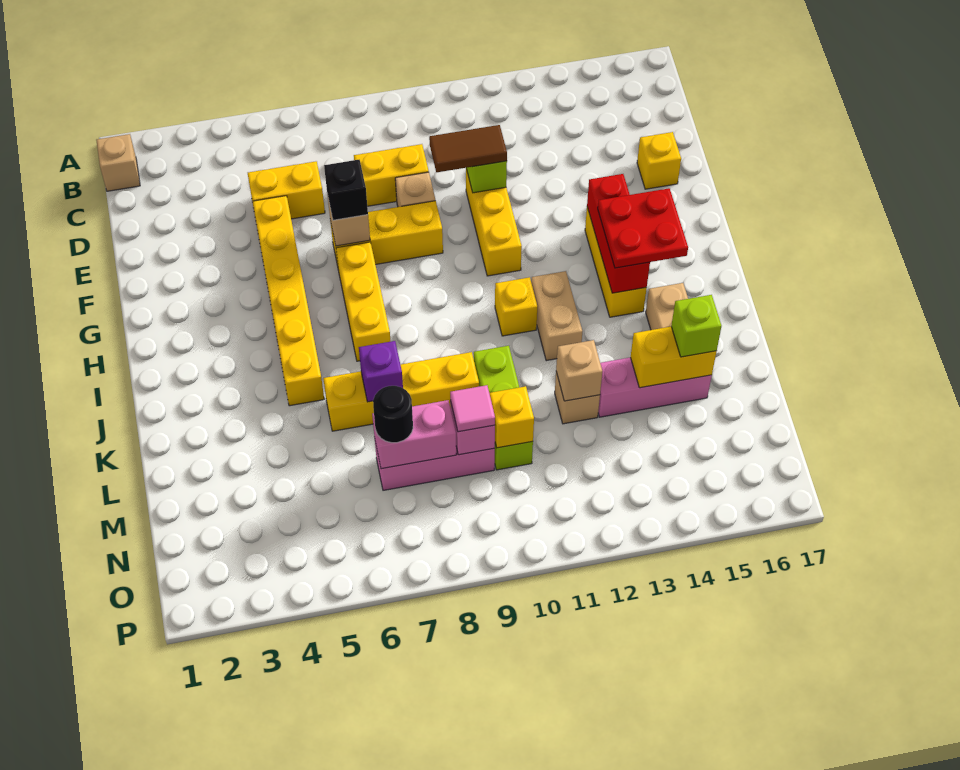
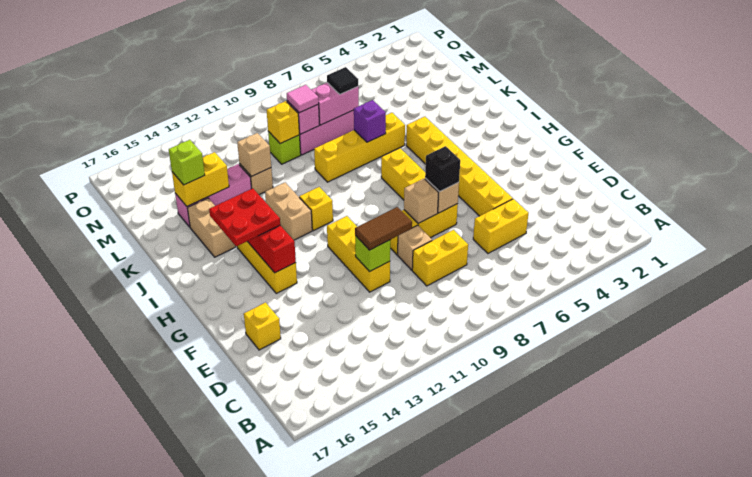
tan brick B1 level 1 -> tan brick F8 level 2
lime brick K10:M10 level 1 -> lime brick M10 level 1
black round brick M7 level 3 -> black tile M7 level 3

